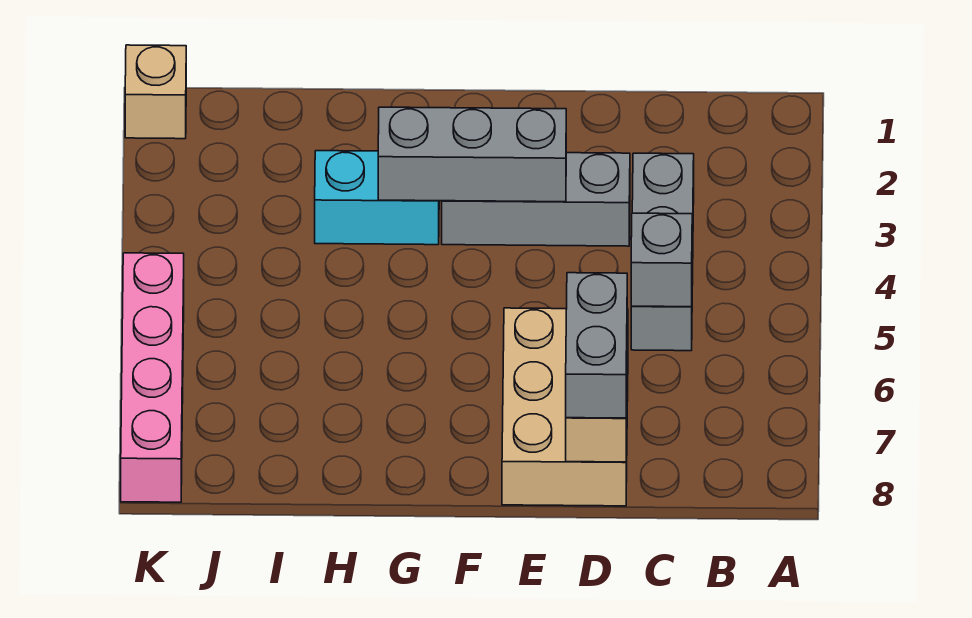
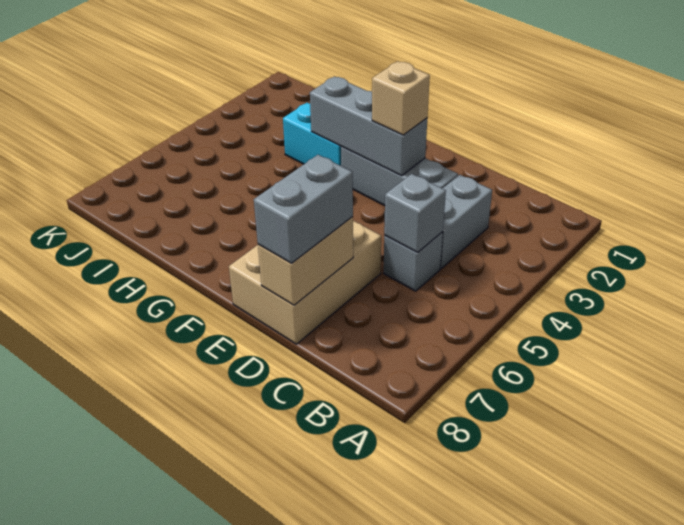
tan brick K1 level 1 -> tan brick E3 level 3
pink brick K5:K8 level 1 -> none

